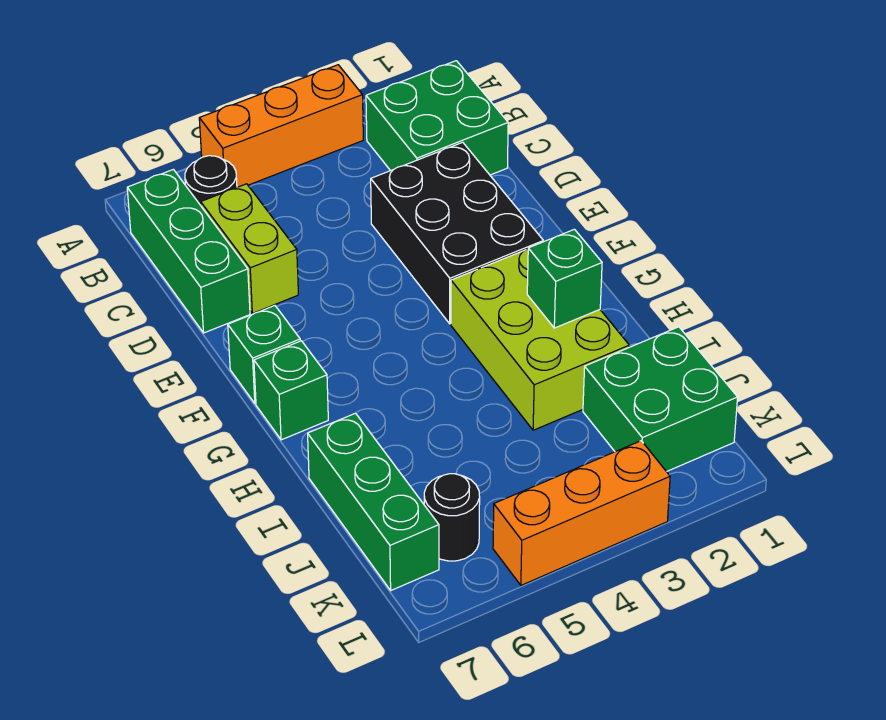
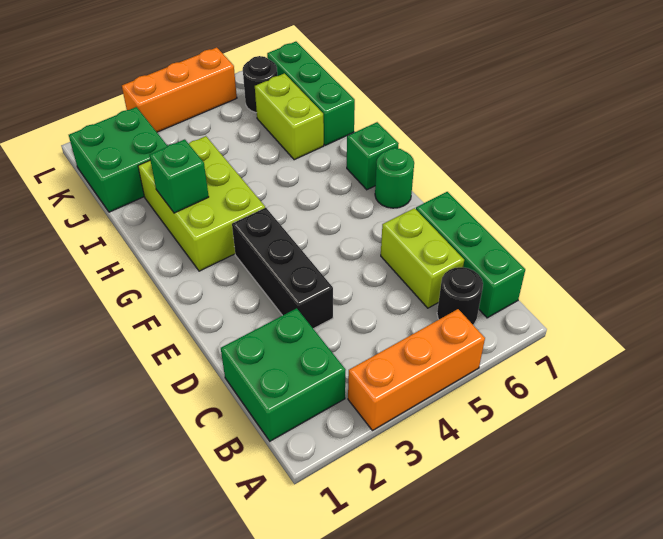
black brick D2:F3 level 1 -> black brick D3:F3 level 1
green brick F7 level 1 -> green round brick F7 level 1
none -> lime brick I6:J6 level 1

